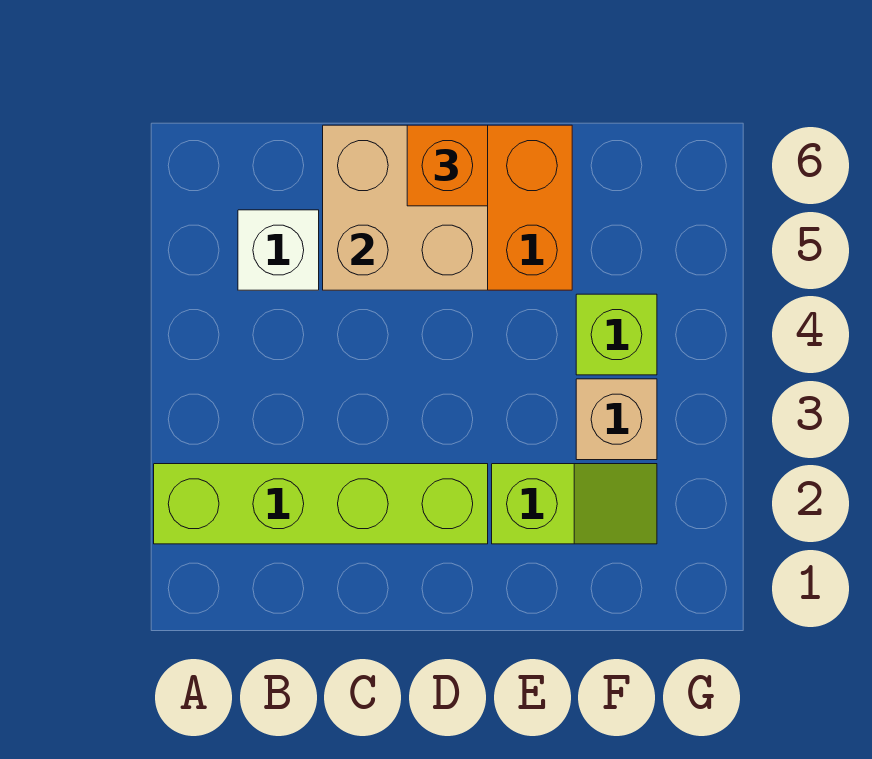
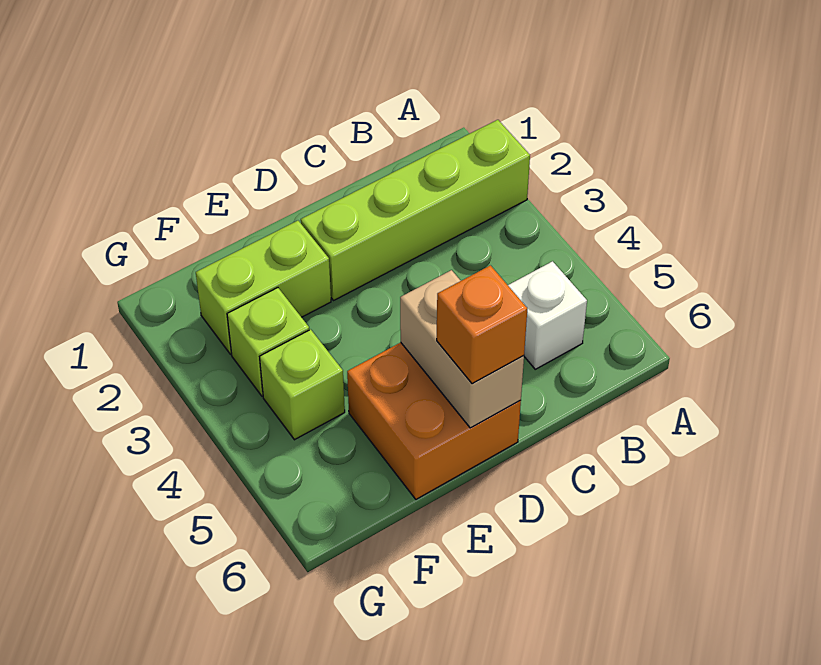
tan brick C5:D6 level 2 -> tan brick D5:D6 level 2
lime slope E2:F2 level 1 top E -> lime brick E2:F2 level 1
tan brick F3 level 1 -> lime brick F3 level 1

